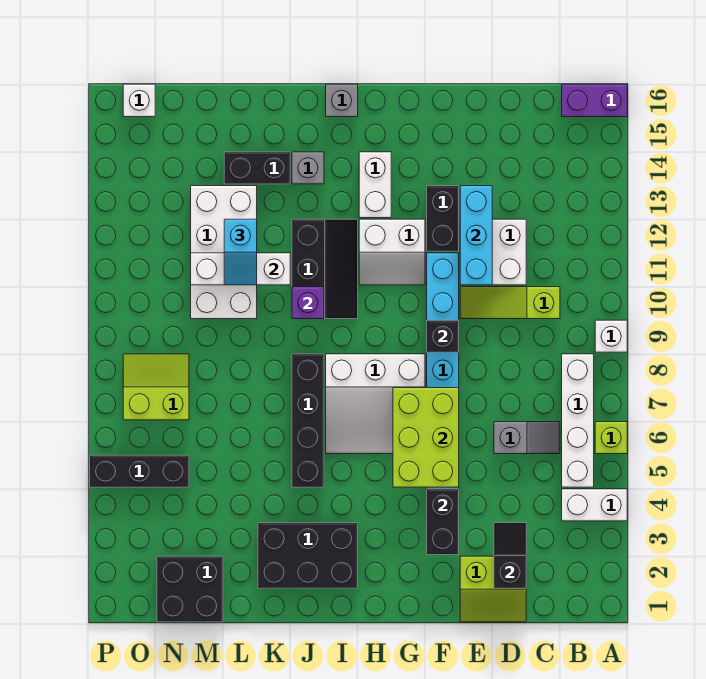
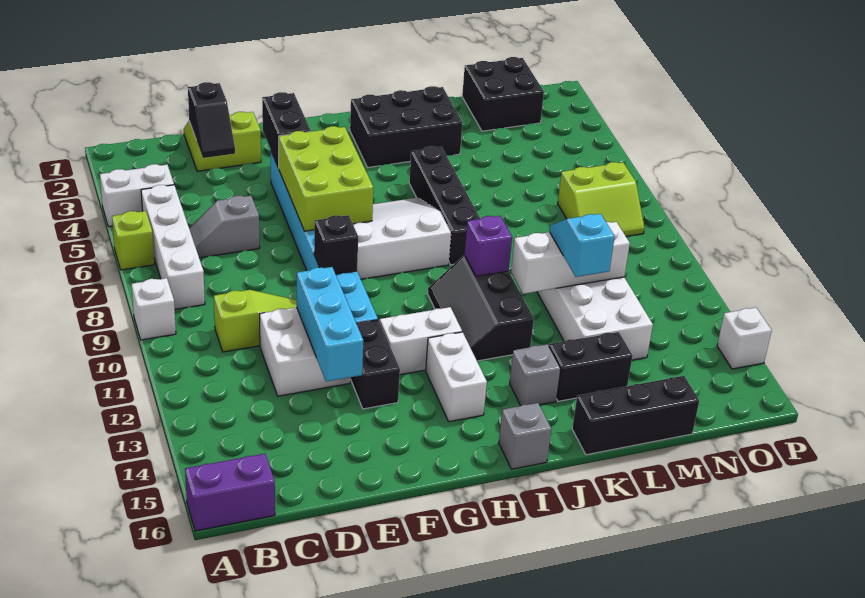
black brick N5:P5 level 1 -> black brick K16:M16 level 1
white brick O16 level 1 -> white brick P14 level 1

